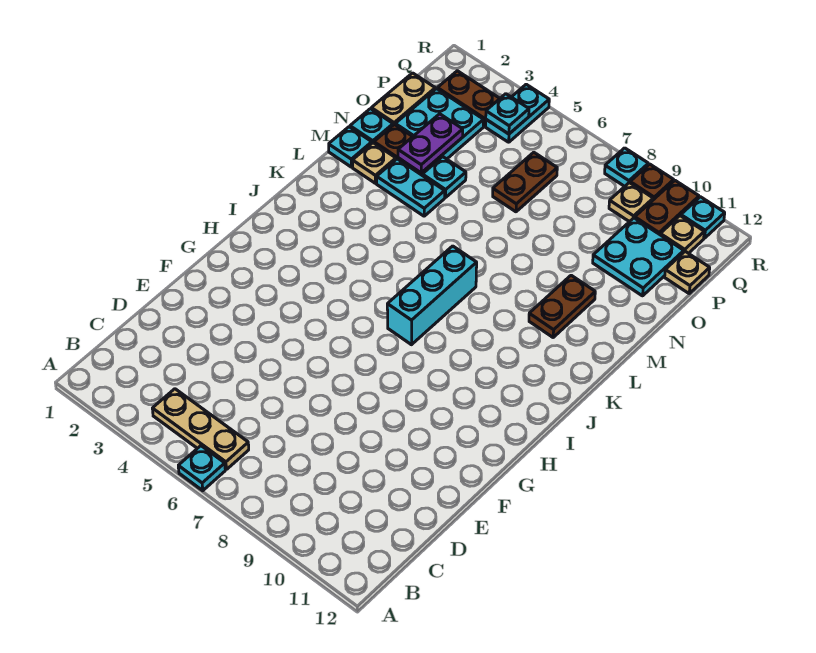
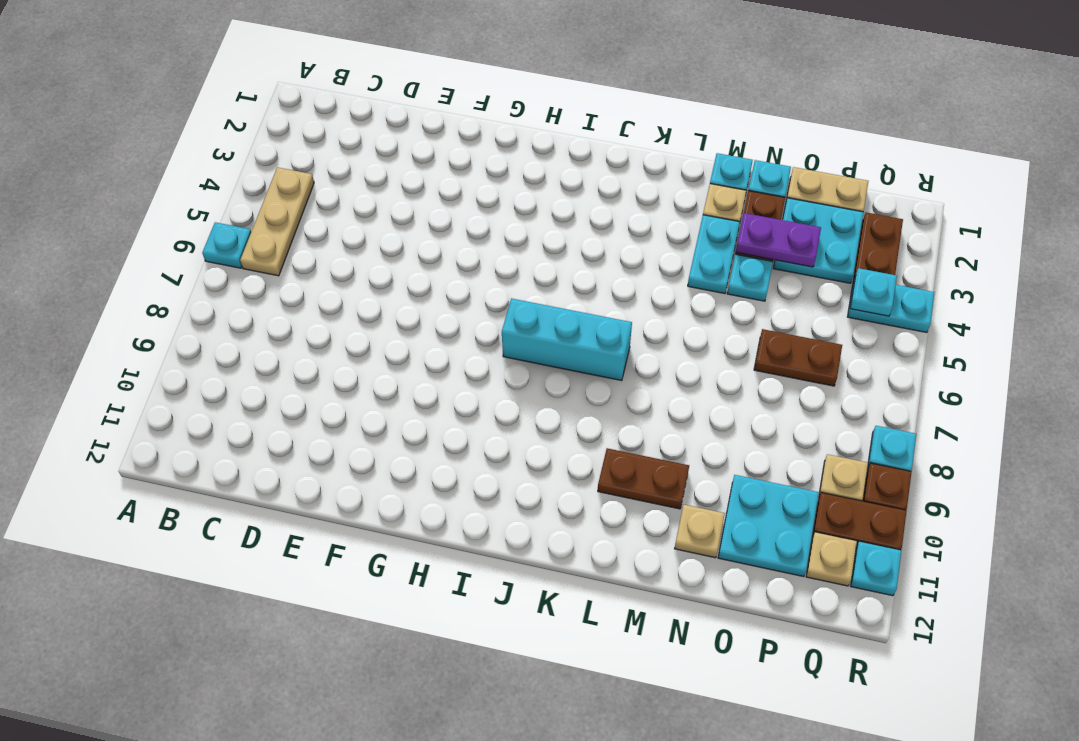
tan plate P12 level 1 -> tan plate N11 level 1

